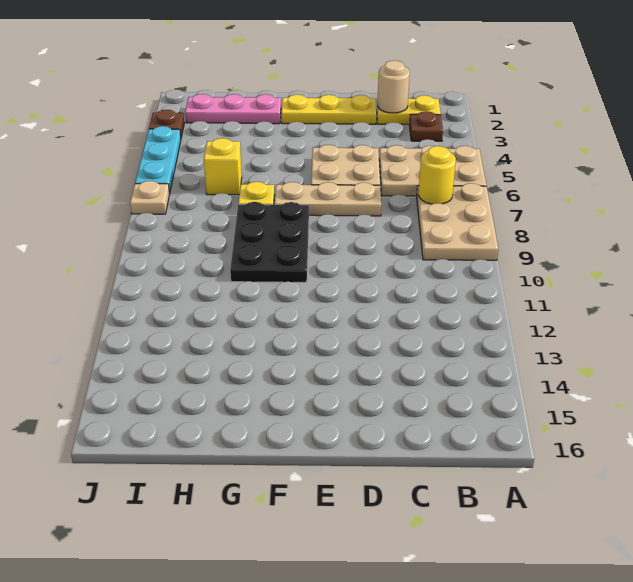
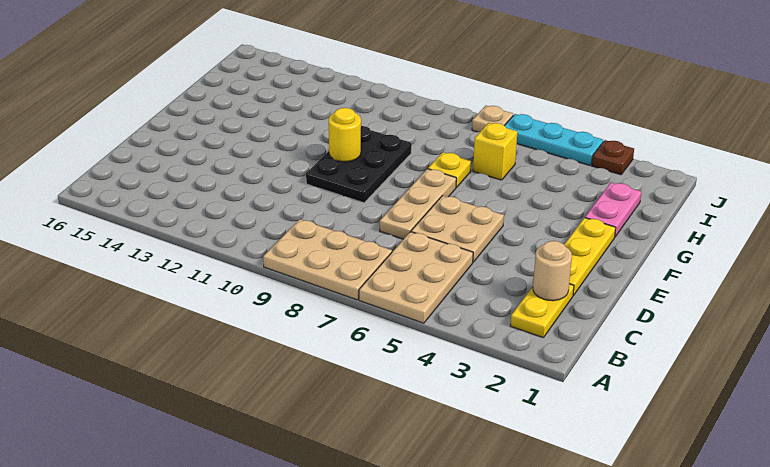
brown plate B3 level 1 -> none
yellow round brick B7 level 2 -> yellow round brick F10 level 2
black plate F8:G10 level 1 -> black plate E9:G10 level 1
pink plate G2:I2 level 1 -> pink plate G2:H2 level 1

